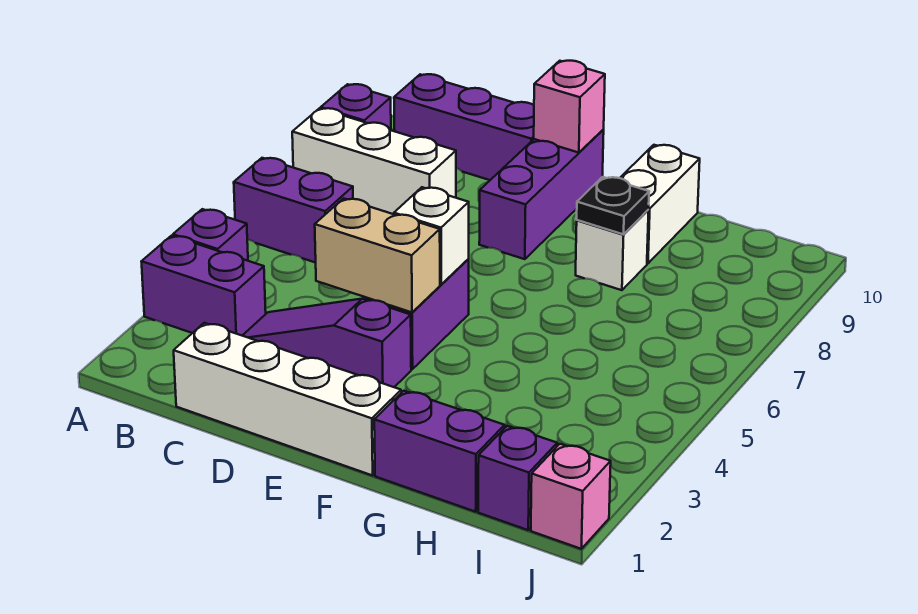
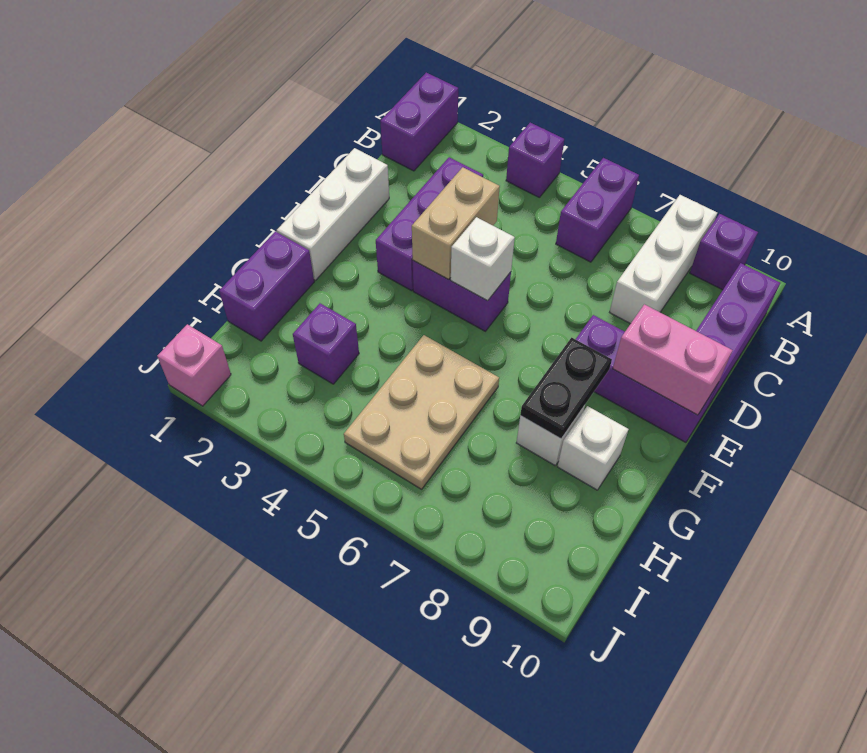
purple brick A3:B3 level 1 -> purple brick A1:B1 level 1
white brick C1:F1 level 1 -> white brick D1:F1 level 1
purple slope C3:E3 level 1 top E -> purple brick C3:E3 level 1
pink brick E10 level 2 -> pink brick E9:E10 level 2
none -> tan plate G5:I6 level 1
black plate G8 level 2 -> black plate F8:G8 level 2
white brick G9:G10 level 1 -> white brick G9 level 1
purple brick I1 level 1 -> purple brick H3 level 1

